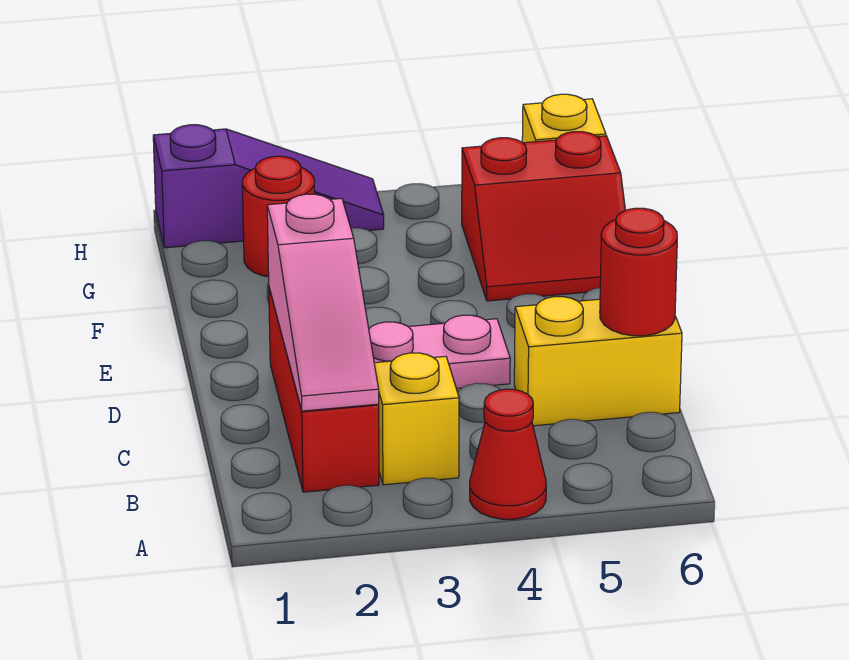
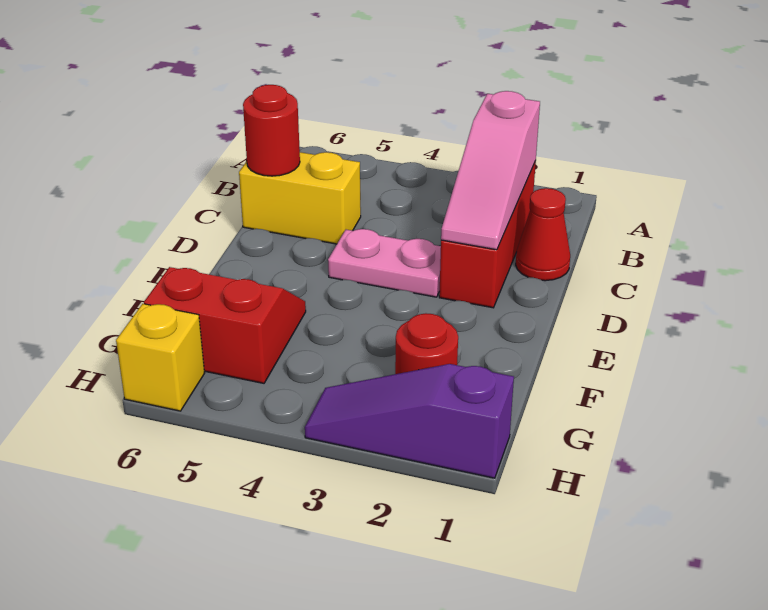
red cone A4 level 1 -> red cone C1 level 1
pink slope B2:D2 level 2 top D -> pink slope B2:D2 level 2 top B
yellow brick B3 level 1 -> none

